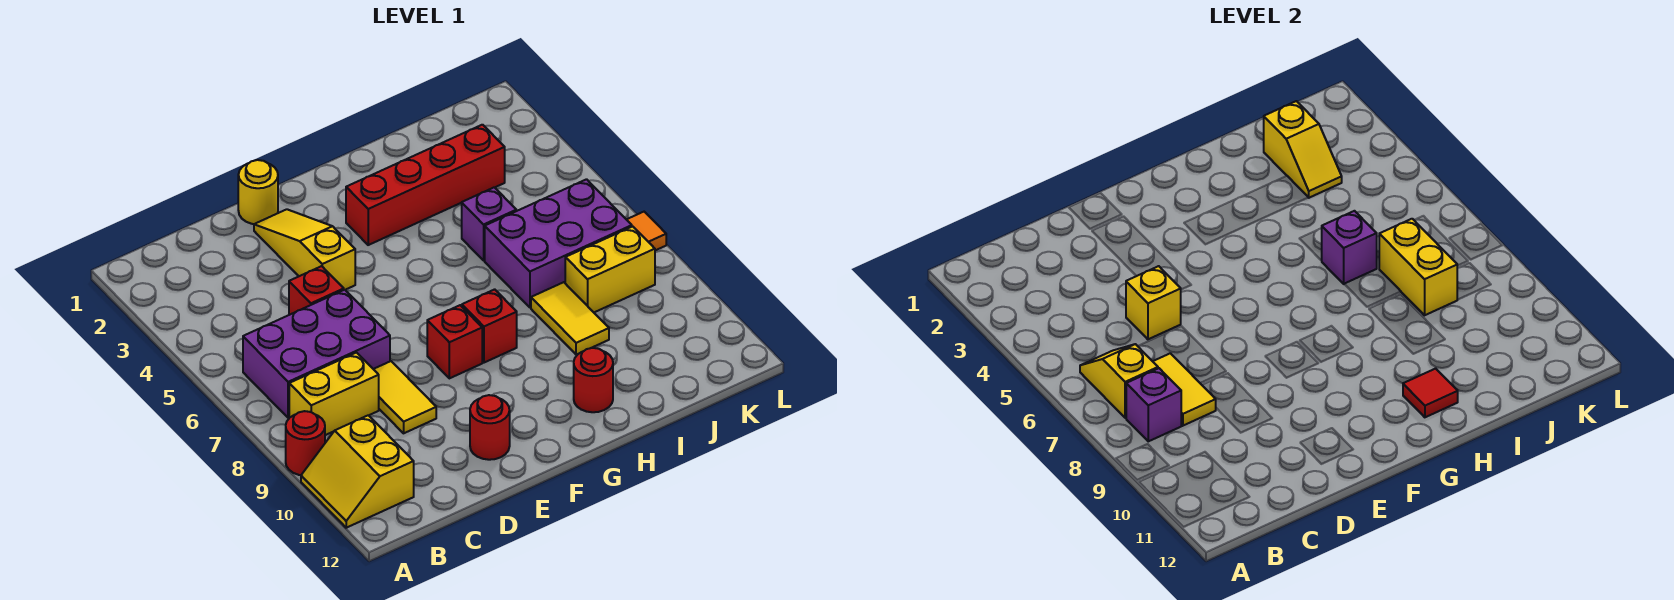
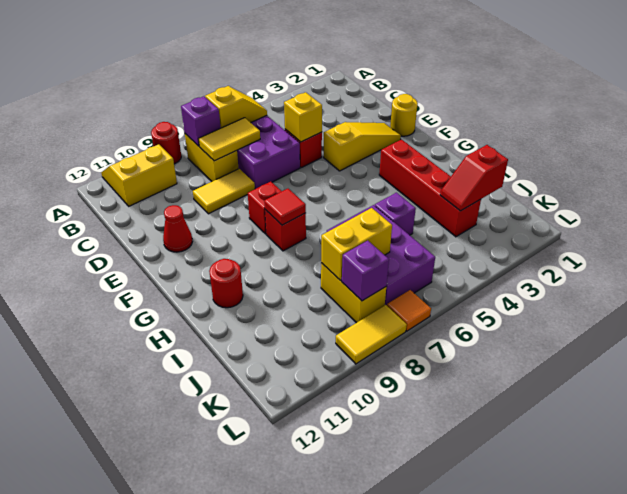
red round brick E11 level 1 -> red cone E11 level 1
red tile H11 level 2 -> red tile G8 level 2
purple brick I6 level 2 -> purple brick K8 level 2
yellow tile I8:I9 level 1 -> yellow tile L8:L9 level 1
yellow slope J2:J3 level 2 top 2 -> red slope J2:J3 level 2 top 2

